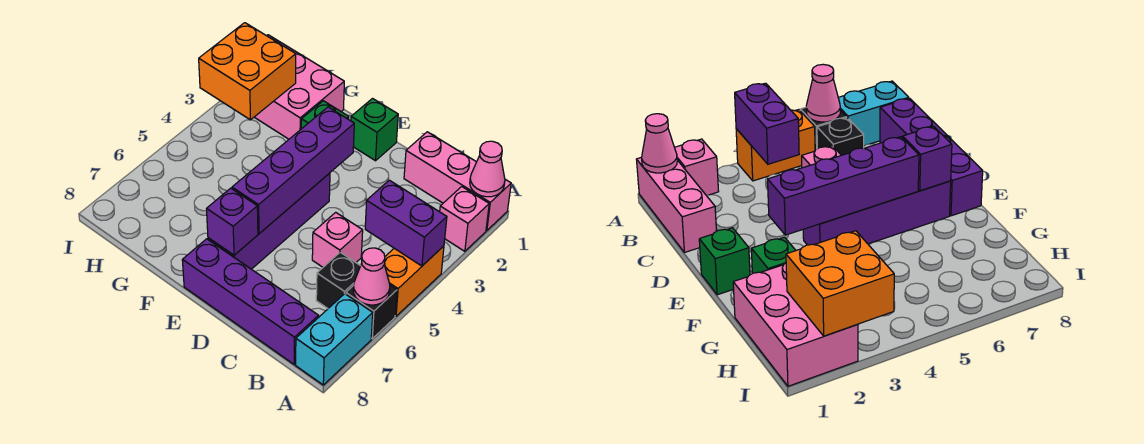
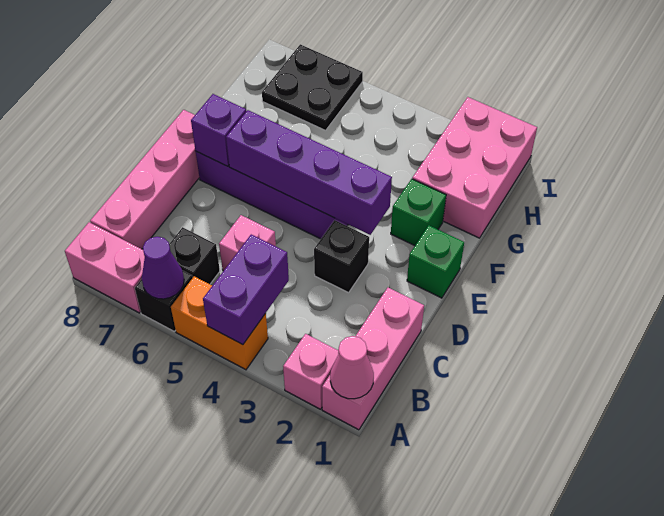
pink cone A6 level 2 -> purple cone A6 level 2
cyan brick A7:A8 level 1 -> pink brick A7:A8 level 1
purple brick B8:E8 level 1 -> pink brick B8:E8 level 1
none -> black brick D3 level 1
orange brick H2:I3 level 2 -> none
none -> black plate H6:I7 level 1

